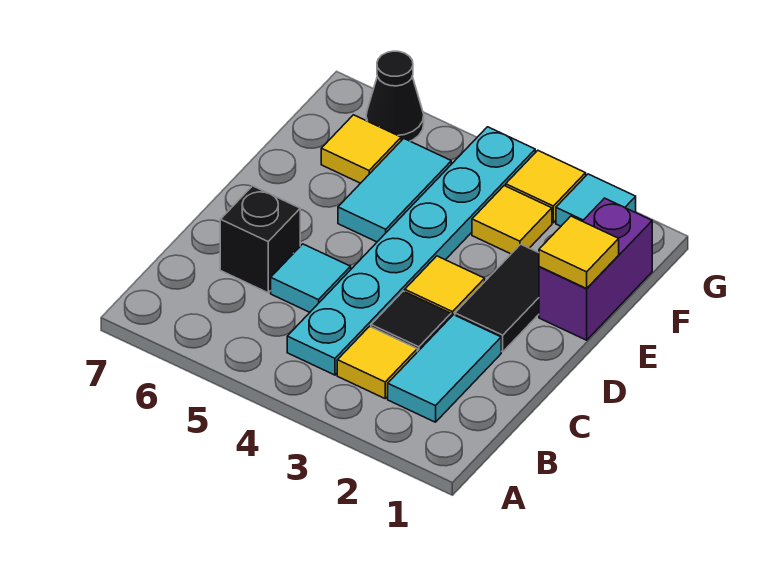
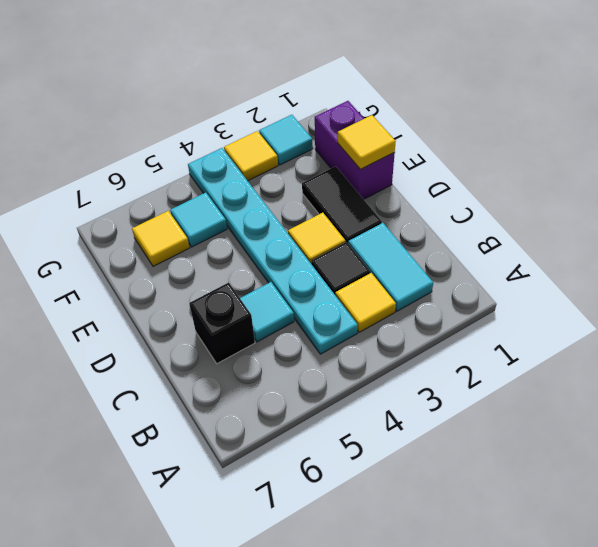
cyan tile E5:F5 level 1 -> cyan tile F5 level 1
yellow tile F3 level 1 -> none
black cone G6 level 1 -> none

